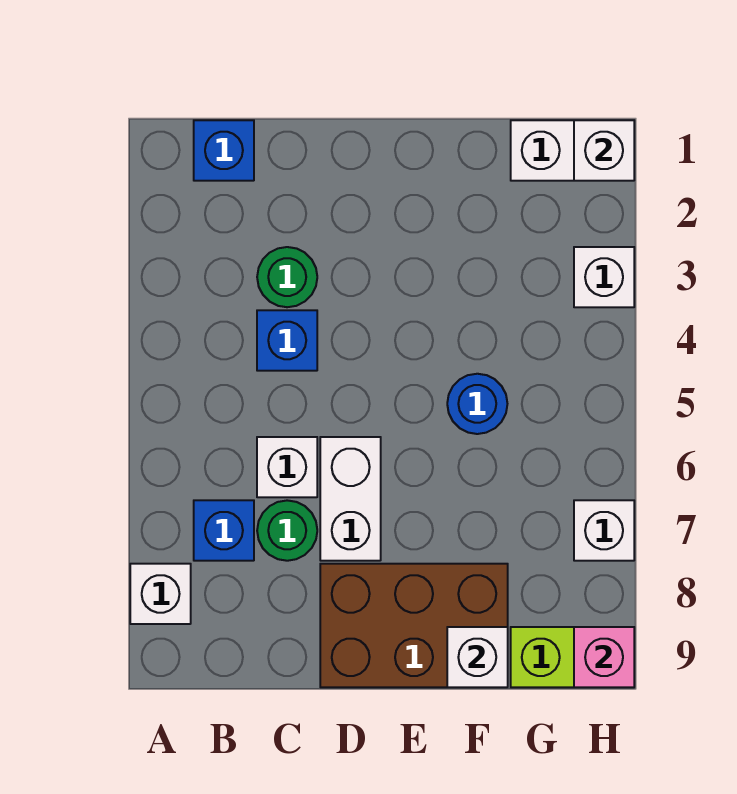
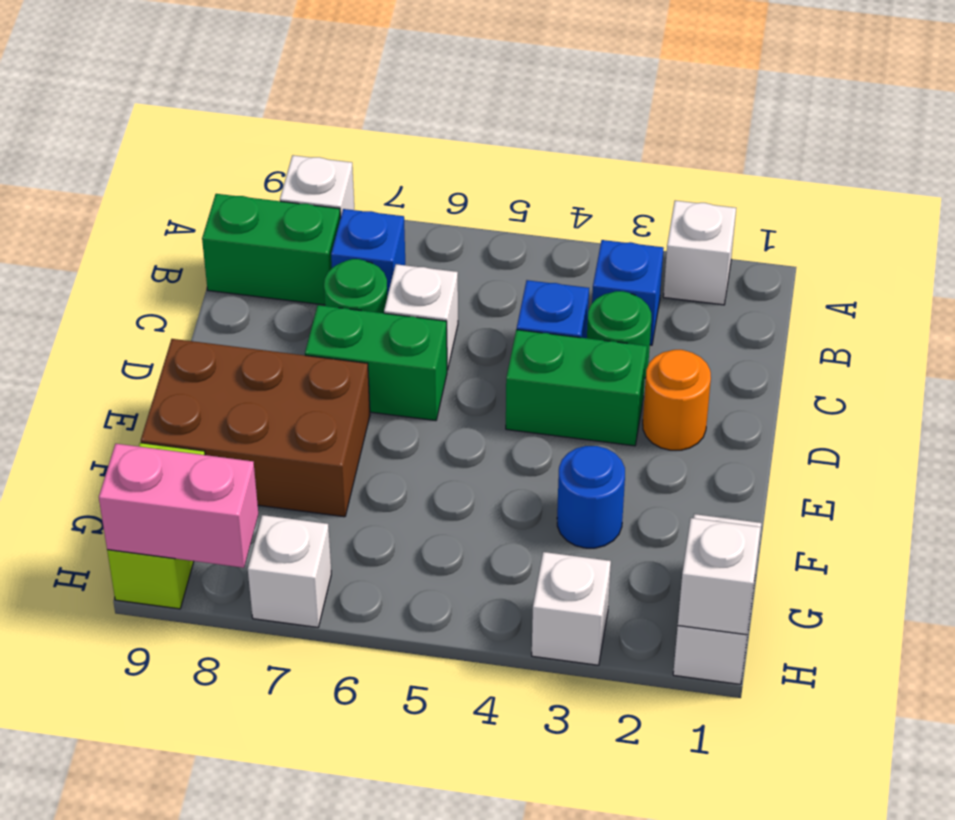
blue brick B1 level 1 -> blue brick B3 level 1
none -> green brick B8:B9 level 1
none -> orange round brick D2 level 1
none -> green brick D3:D4 level 1
white brick D6:D7 level 1 -> green brick D6:D7 level 1
brown brick D8:F9 level 1 -> brown brick E7:F9 level 1
blue round brick F5 level 1 -> blue round brick F3 level 1
white brick F9 level 2 -> white brick A2 level 1
pink brick H9 level 2 -> pink brick H8:H9 level 2

